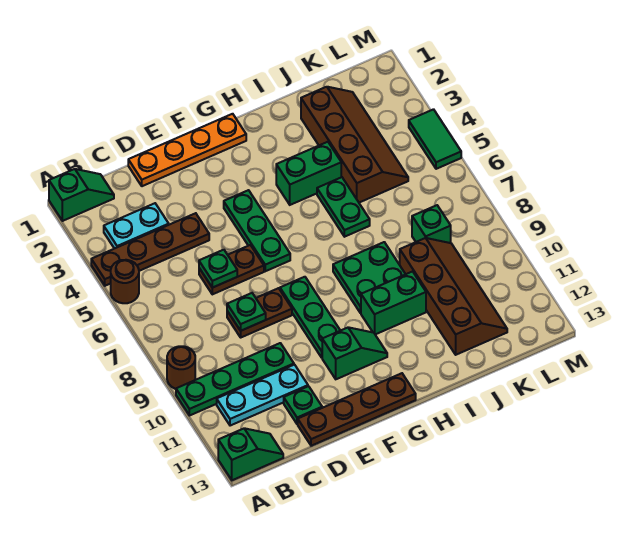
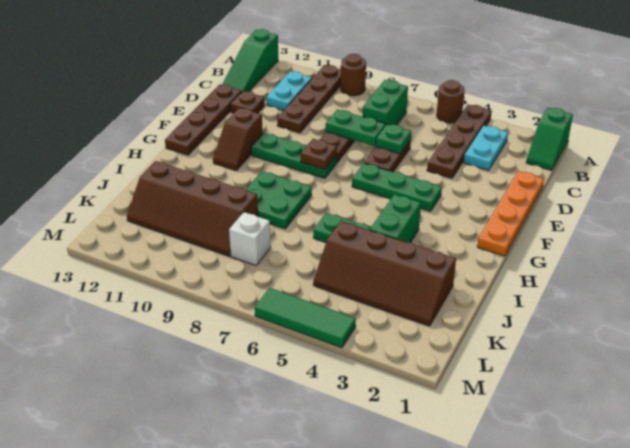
green plate A10:D10 level 1 -> brown plate A10:D10 level 1
green slope A13:B13 level 1 top A -> green slope A13:C13 level 1 top A
cyan plate B11:D11 level 1 -> cyan plate B11:C11 level 1
green plate D8 level 2 -> green plate D7:D8 level 2
green plate D12 level 1 -> brown plate D12 level 1
none -> brown plate F8 level 2
green slope F11:G11 level 1 top F -> brown slope F11:G11 level 1 top F
green brick H10:I10 level 1 -> green brick B7:C7 level 1
green brick K8 level 1 -> white brick K8 level 1
green tile M4:M5 level 1 -> green tile M4:M6 level 1

